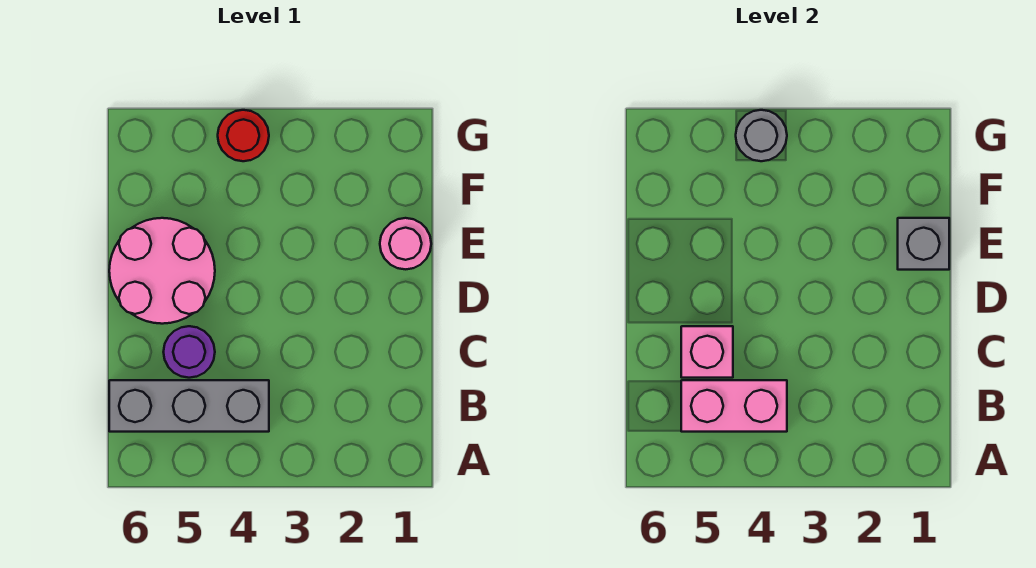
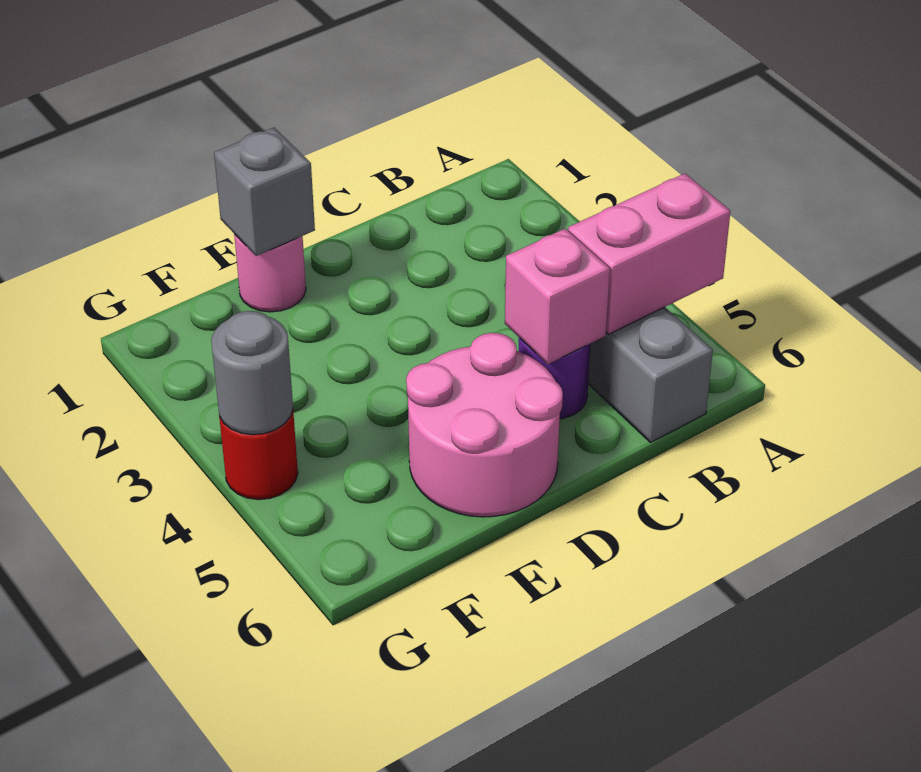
pink brick B4:B5 level 2 -> pink brick A5:B5 level 2

